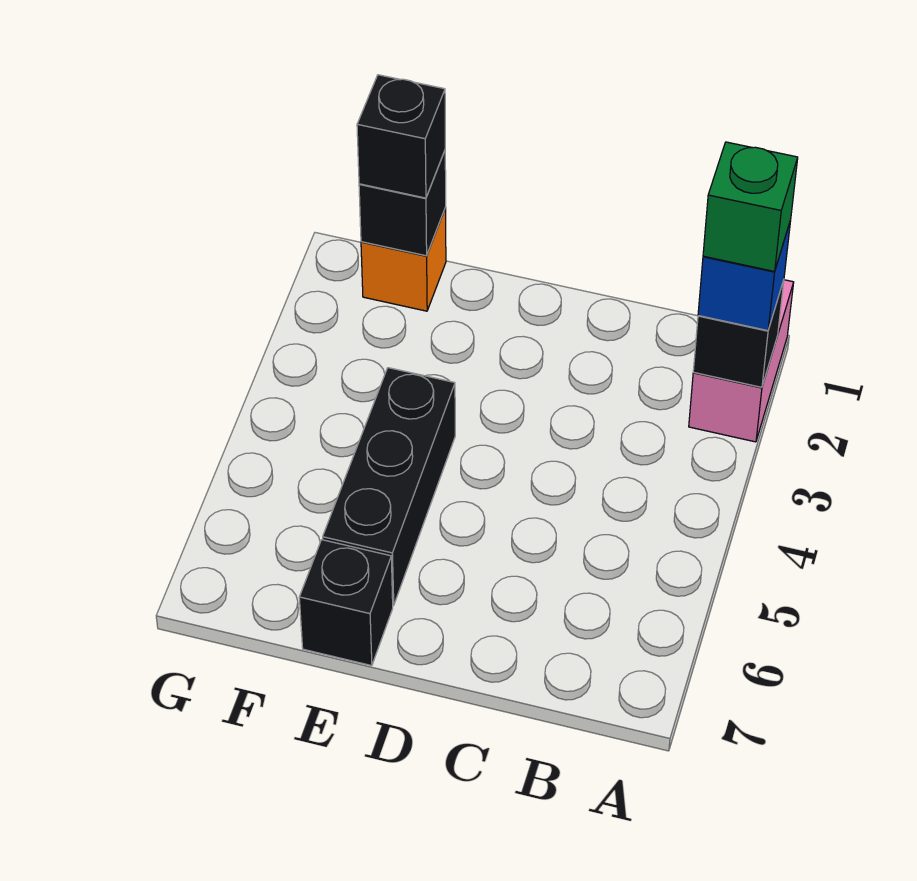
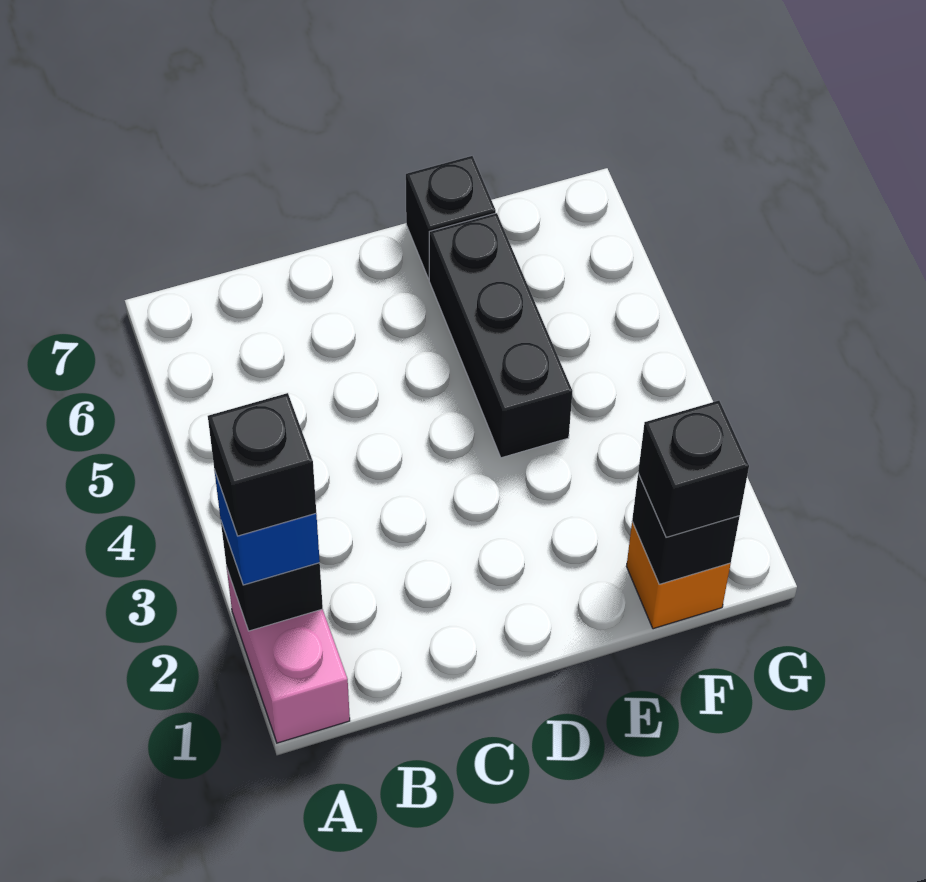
green brick A2 level 4 -> black brick A2 level 4

